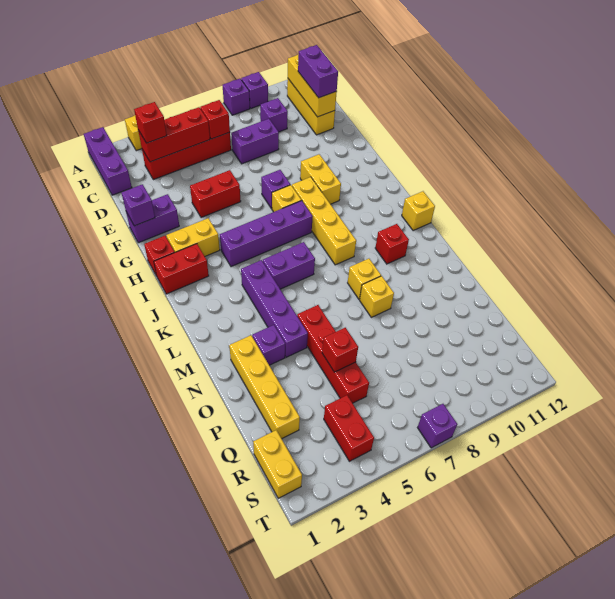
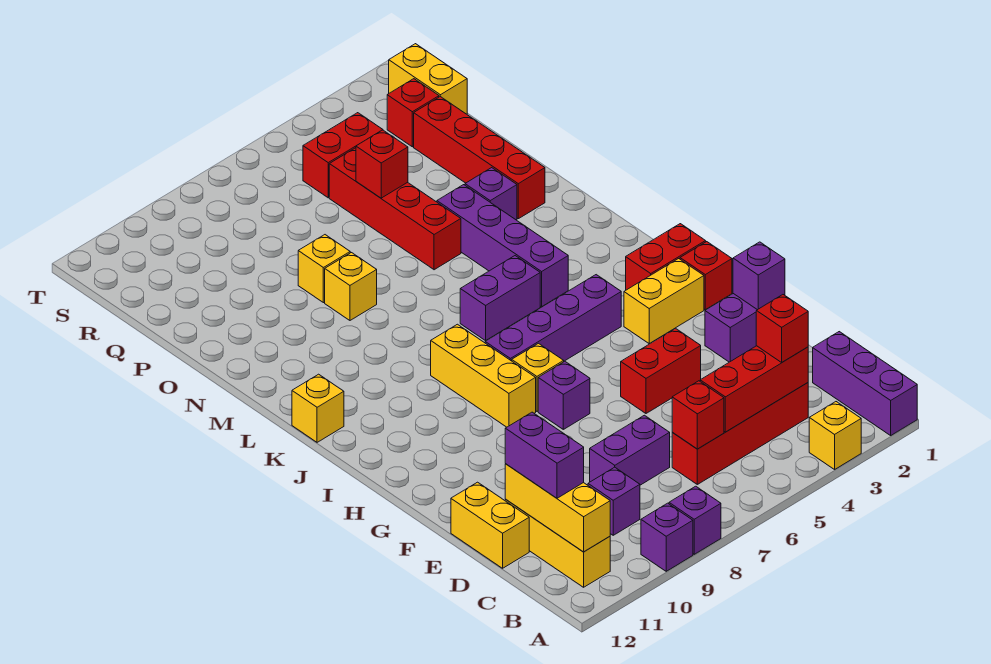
yellow brick G9:H9 level 1 -> yellow brick D12:E12 level 1
yellow brick H8:K8 level 1 -> yellow brick H8:J8 level 1
red brick L10 level 1 -> red brick R2 level 1
yellow brick M8 level 1 -> yellow brick O8 level 1
yellow brick N2:Q2 level 1 -> red brick N2:Q2 level 1
red brick R4:S4 level 1 -> red brick R4:R5 level 1
purple brick T7 level 1 -> none

